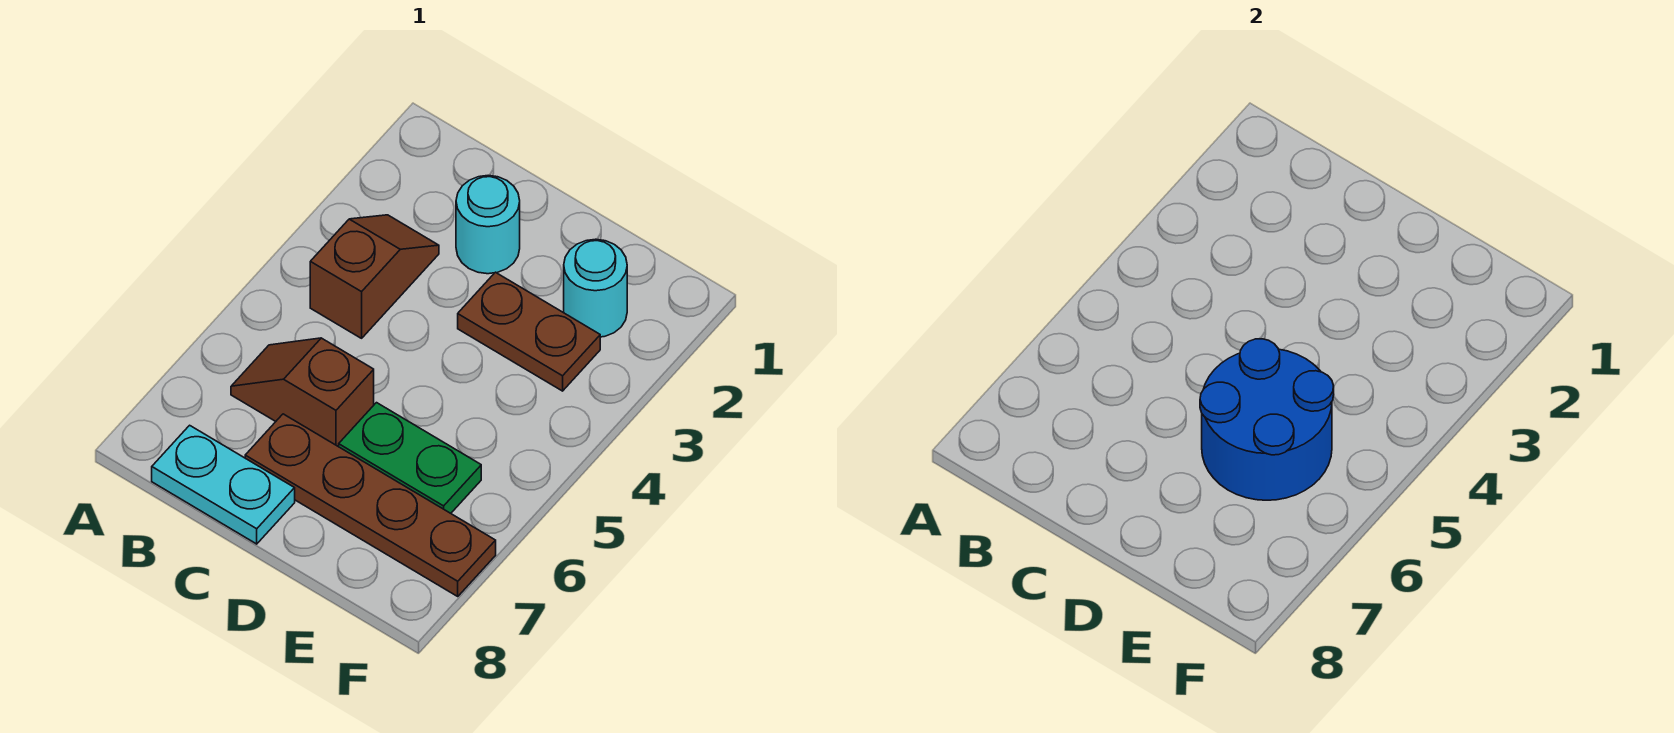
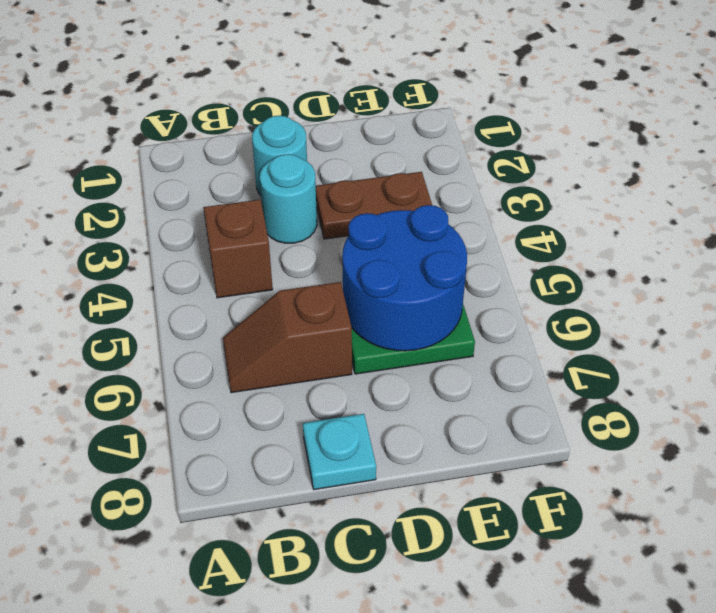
cyan plate B8:C8 level 1 -> cyan plate C8 level 1
brown plate C7:F7 level 1 -> none
cyan round brick E2 level 1 -> cyan round brick C3 level 1

